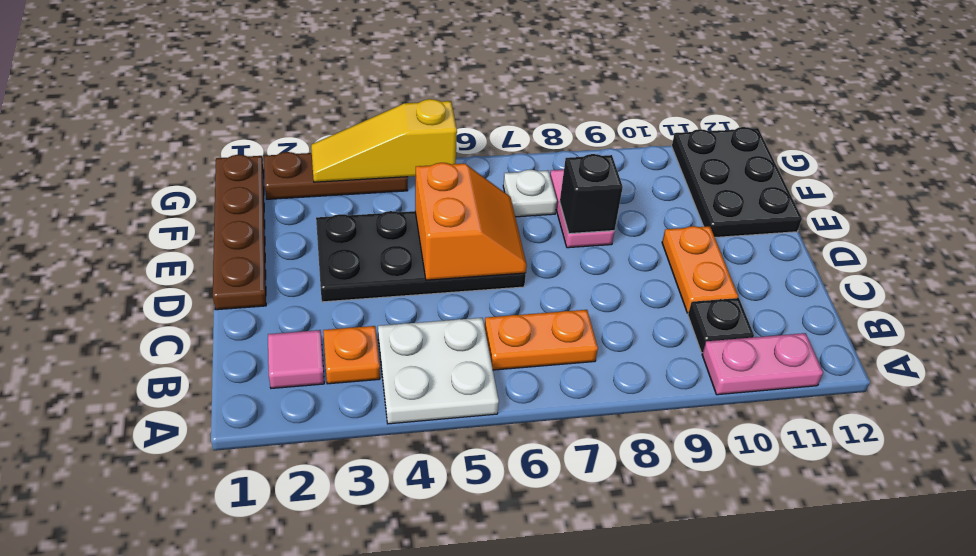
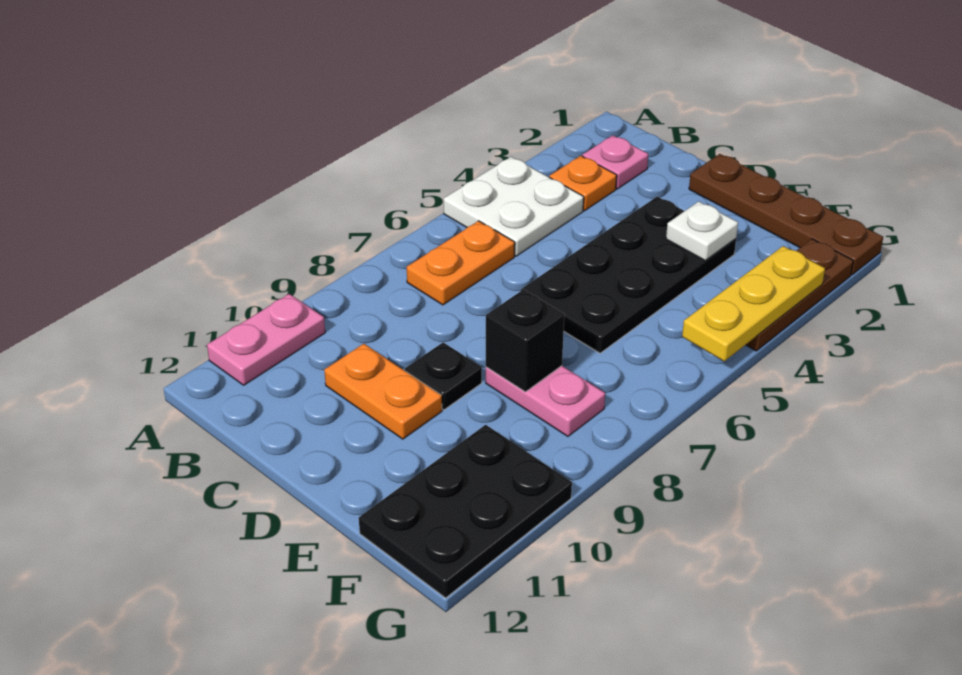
pink tile B2 level 1 -> pink plate B2 level 1
black plate B10 level 1 -> black plate D9 level 1
orange slope D5:E6 level 2 top 5 -> none
black plate E11:G12 level 1 -> black plate F10:G12 level 1
white plate F7 level 1 -> white plate E3 level 2
yellow slope G3:G5 level 2 top 5 -> yellow plate G3:G5 level 2

